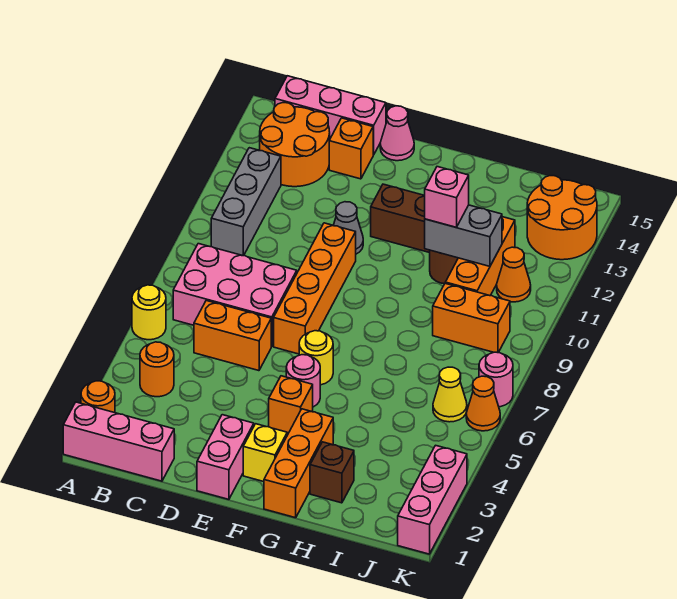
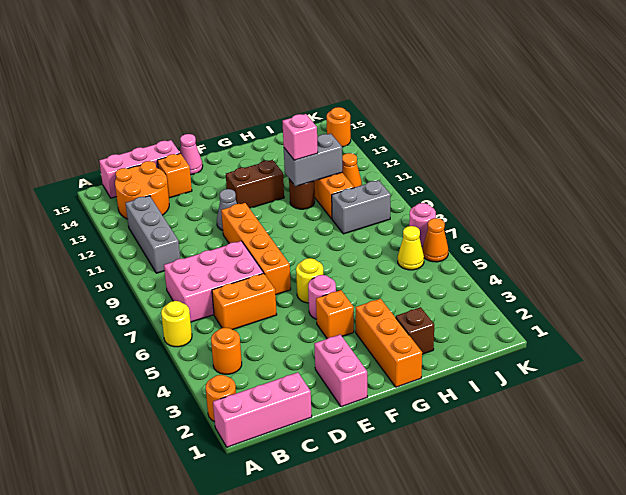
yellow brick F2 level 1 -> none
orange brick I9:J9 level 1 -> grey brick I9:J9 level 1
orange round brick J13:K14 level 1 -> orange round brick K14 level 1
pink brick K1:K3 level 1 -> none

